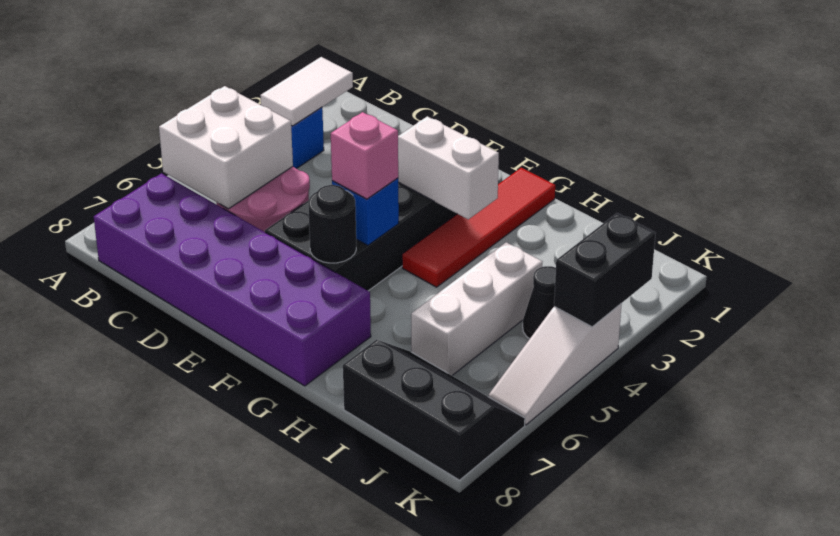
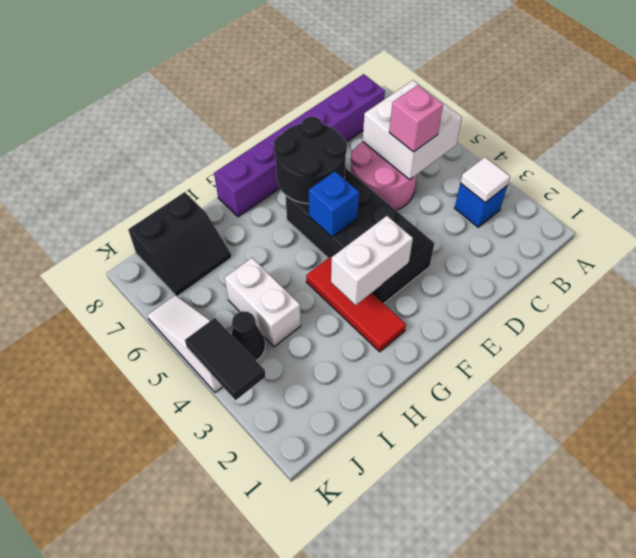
white tile B2:B3 level 2 -> white tile B3 level 2
purple brick B7:G8 level 1 -> purple brick B8:G8 level 1
pink brick F5 level 3 -> pink brick C5 level 3
black round brick F6 level 2 -> black round brick E6:F7 level 2
red tile G1:G4 level 1 -> red tile G2:G4 level 1
white brick I4:I6 level 1 -> white brick I4:I5 level 1
black slope I7:K8 level 1 top 8 -> black slope I7:J8 level 1 top 8
black brick K3:K4 level 2 -> black tile K3:K4 level 2

